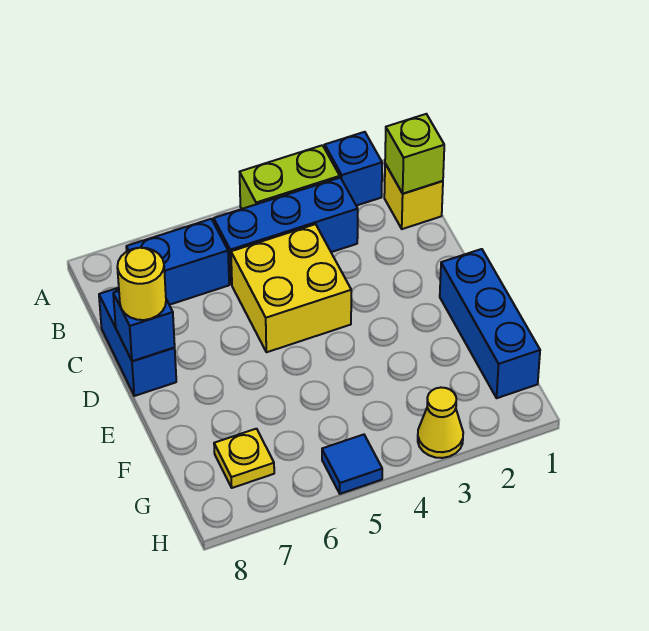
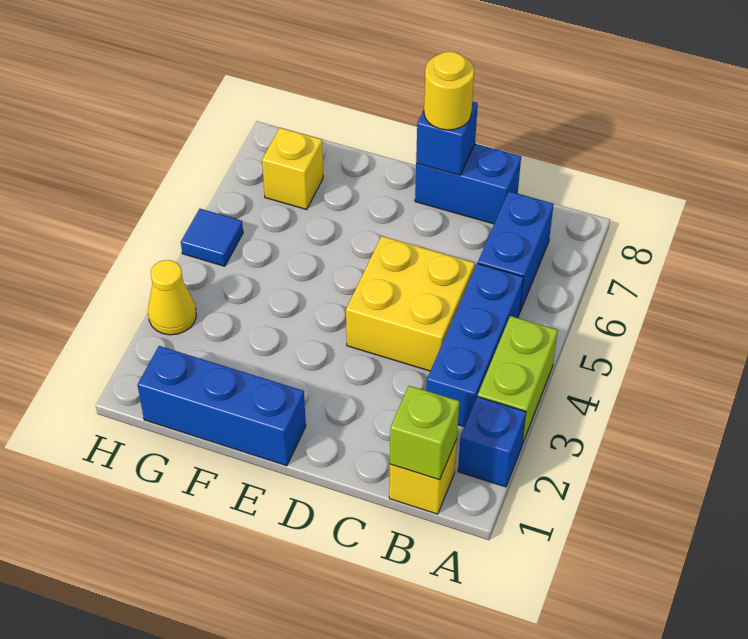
yellow plate G7 level 1 -> yellow brick G7 level 1

